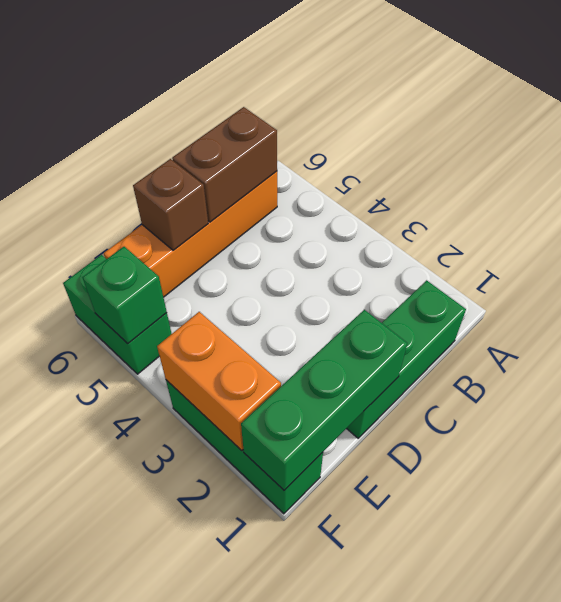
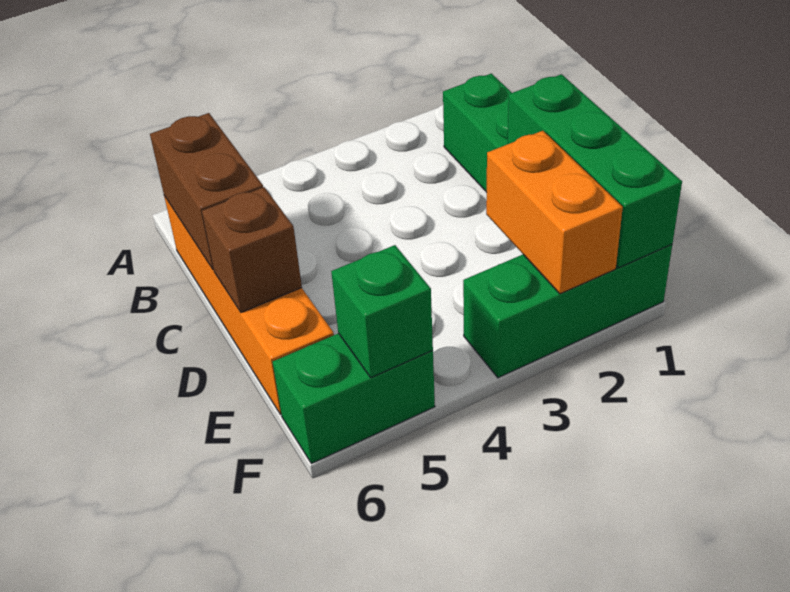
orange brick F2:F3 level 2 -> orange brick E2:F2 level 2

